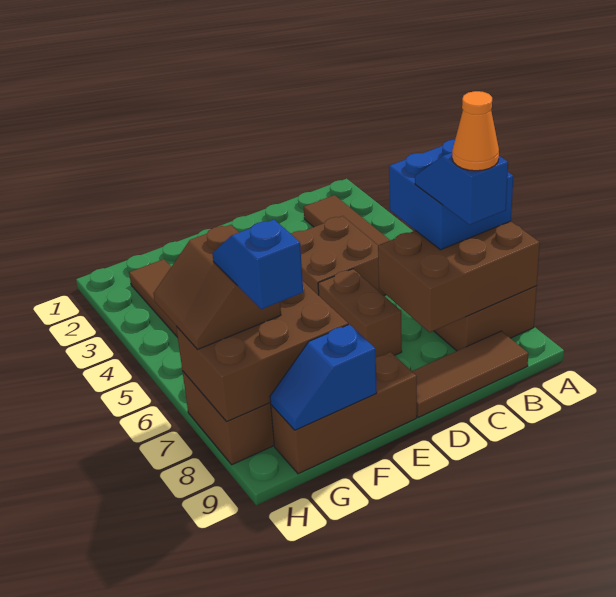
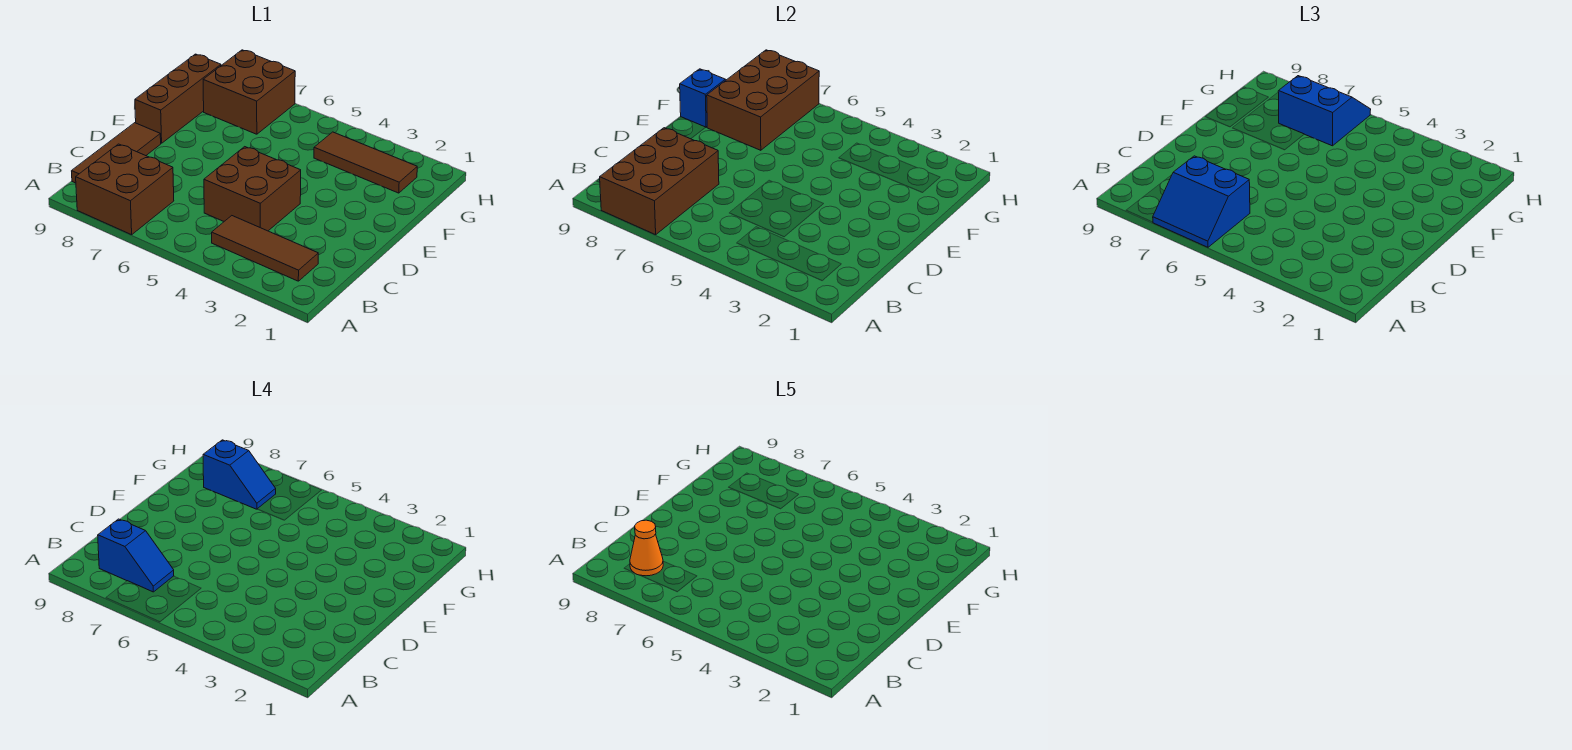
blue brick A6:B7 level 3 -> blue slope A6:B7 level 3 top B
brown brick D6:D7 level 1 -> none
brown slope G6:H7 level 3 top G -> blue slope G6:H7 level 3 top G

